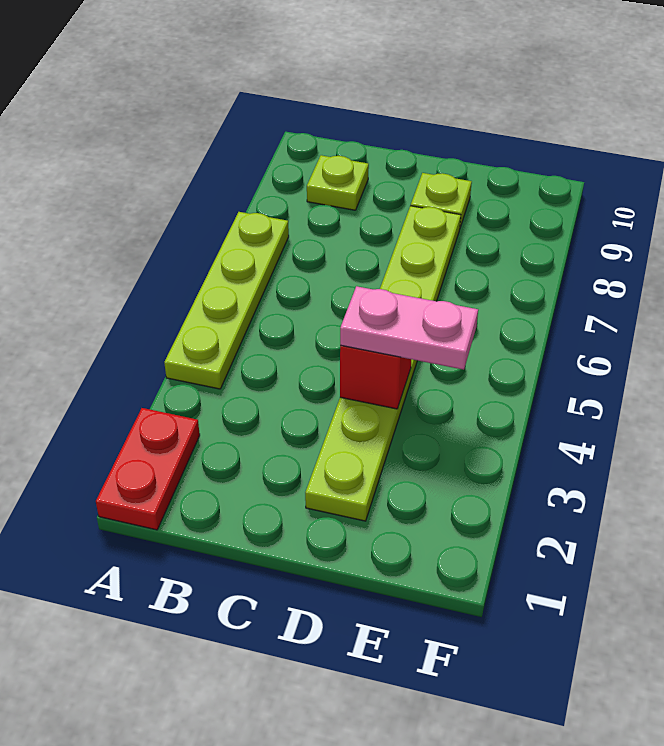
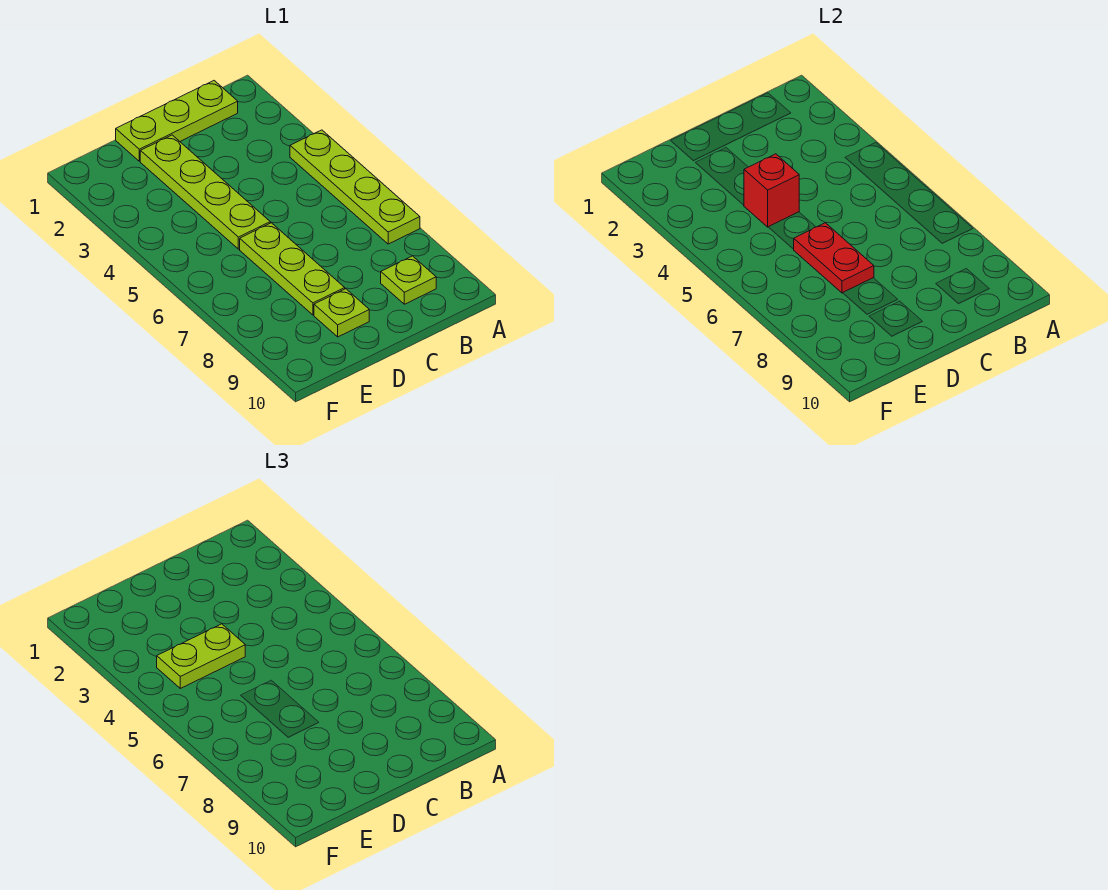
red plate A1:A2 level 1 -> red plate D6:D7 level 2
none -> lime plate B1:D1 level 1
pink plate D4:E4 level 3 -> lime plate D4:E4 level 3

